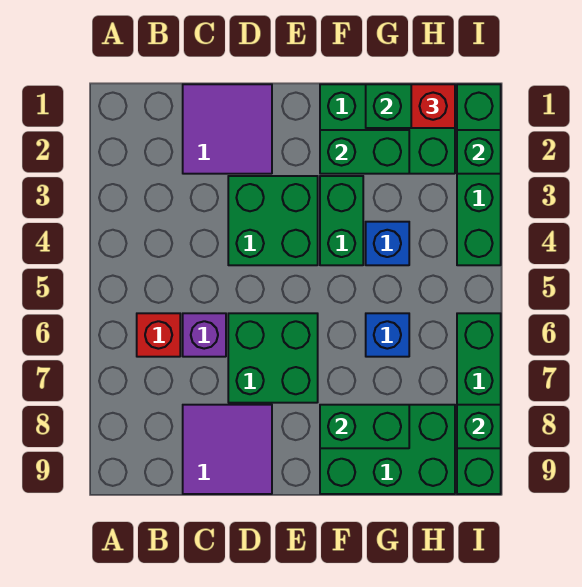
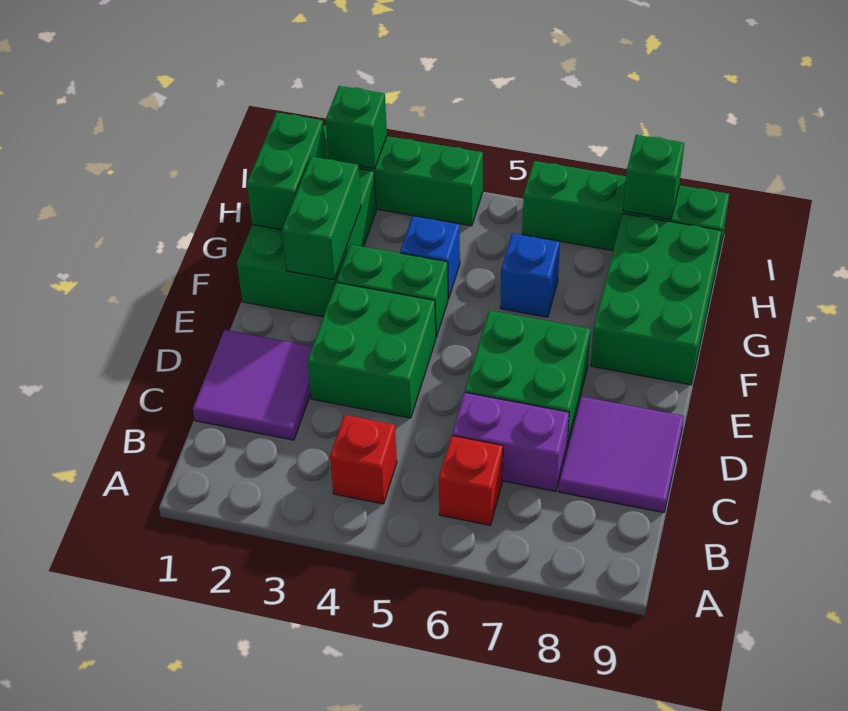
purple brick C6 level 1 -> purple brick C6:C7 level 1
green brick F8:G8 level 2 -> none
red brick H1 level 3 -> red brick B4 level 1

